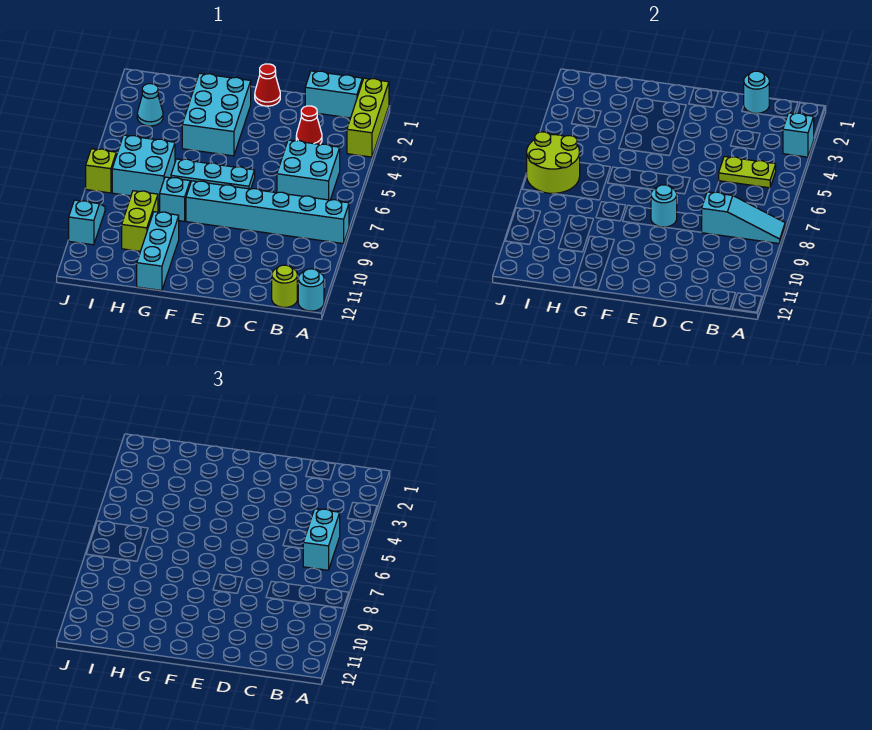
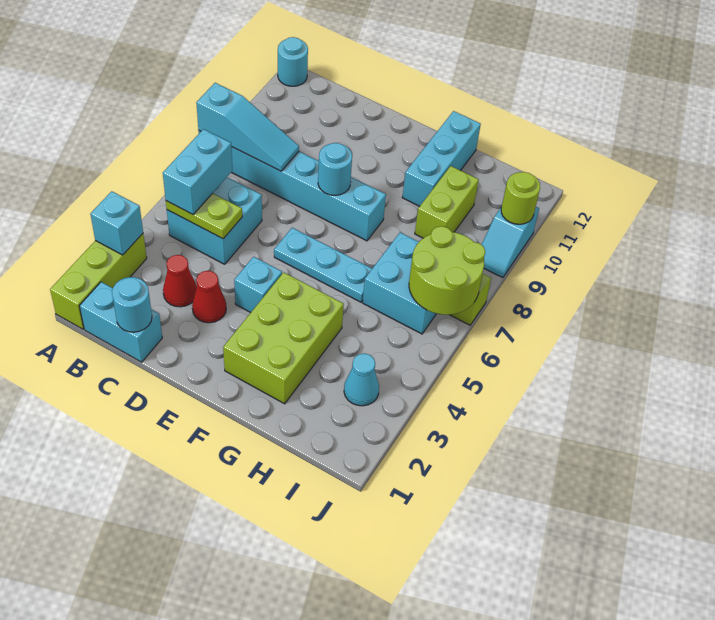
cyan slope A8:C8 level 2 top C -> cyan slope A8:C8 level 2 top A
lime round brick B12 level 1 -> lime round brick J10 level 2
red cone E1 level 1 -> red cone D3 level 1
cyan brick F2:G4 level 1 -> lime brick F2:G4 level 1
cyan brick G8 level 1 -> cyan brick E4 level 1

